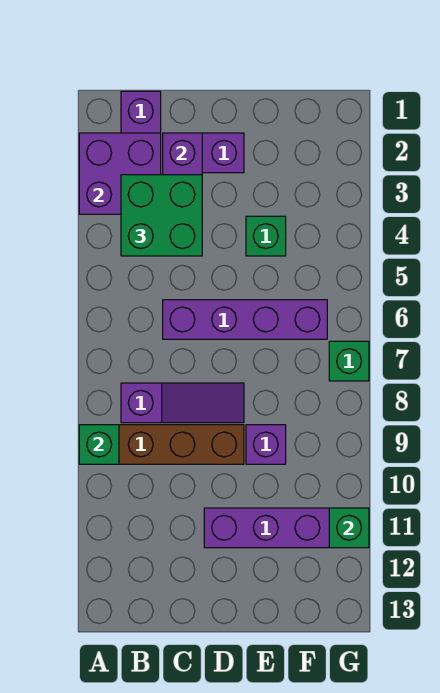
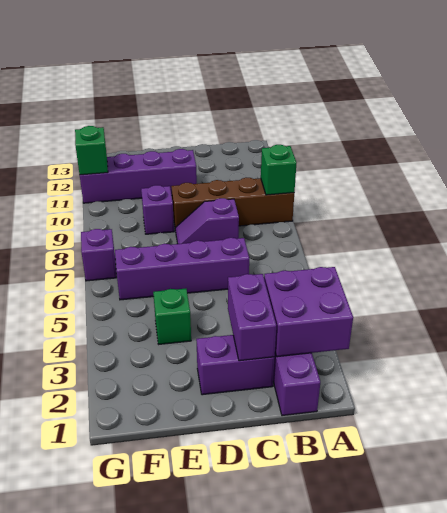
green brick B3:C4 level 3 -> none
purple slope B8:D8 level 1 top B -> purple slope C8:D8 level 1 top C
green brick G7 level 1 -> purple brick G7 level 1

